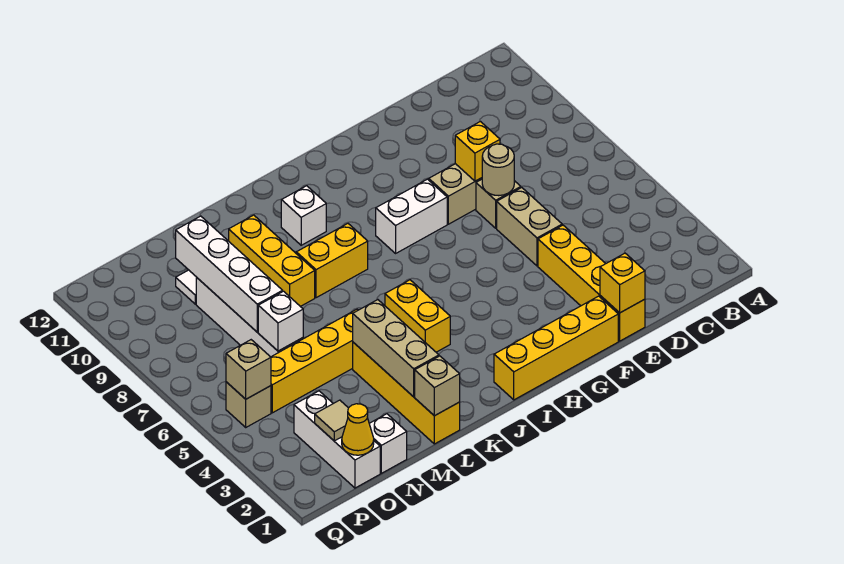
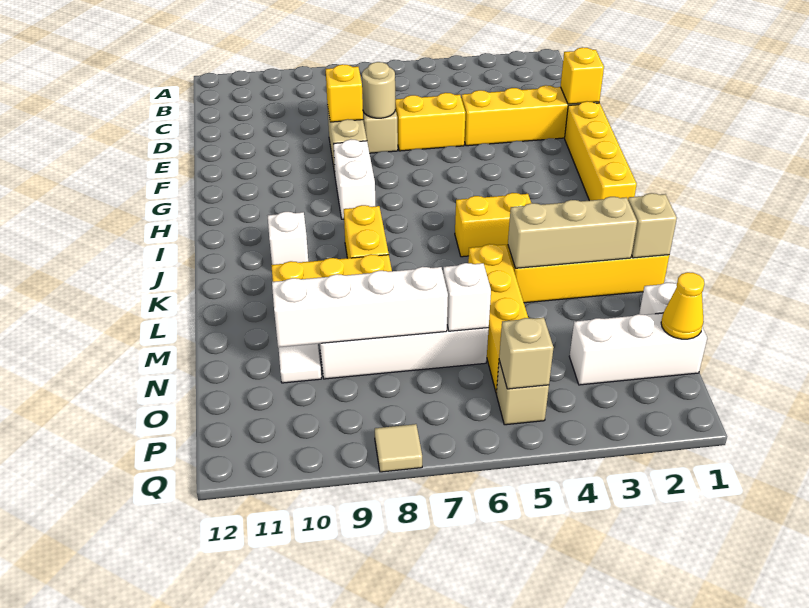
tan brick E5:E6 level 1 -> yellow brick E5:E6 level 1
tan tile O2 level 2 -> tan tile Q8 level 1

